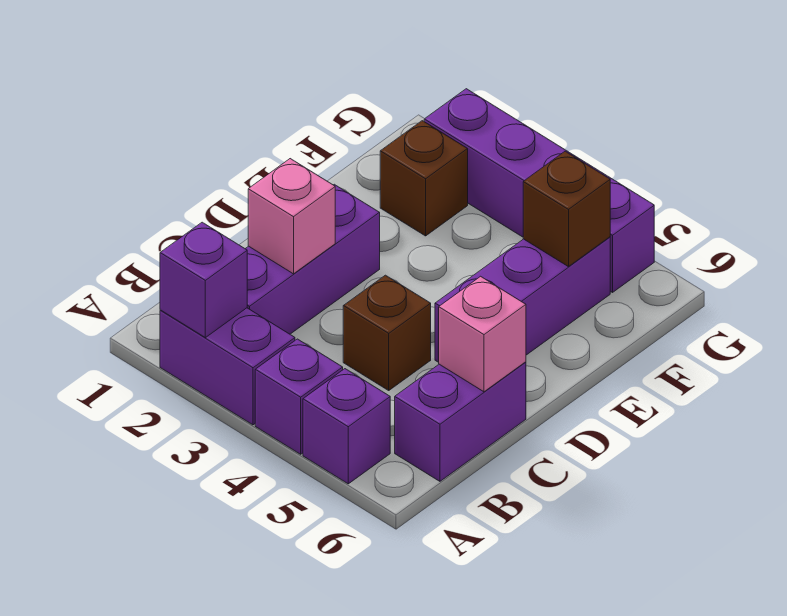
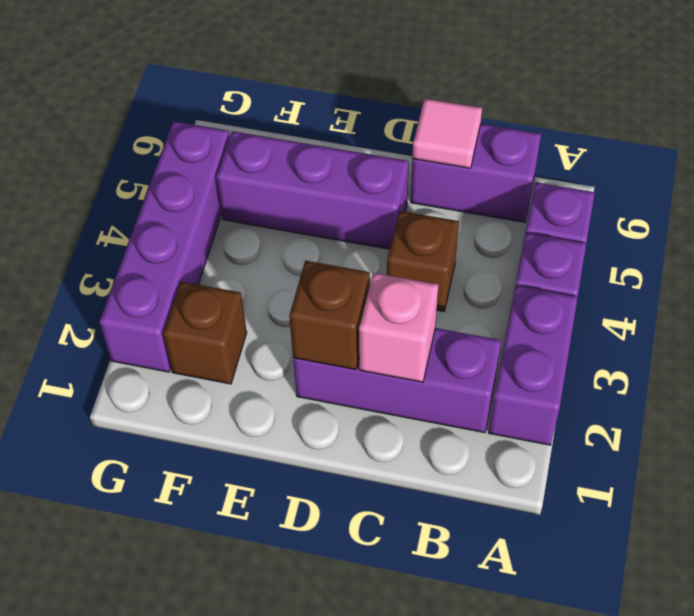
purple brick A2 level 2 -> none
pink brick C6 level 2 -> pink tile C6 level 2
brown brick F5 level 2 -> brown brick D2 level 2

